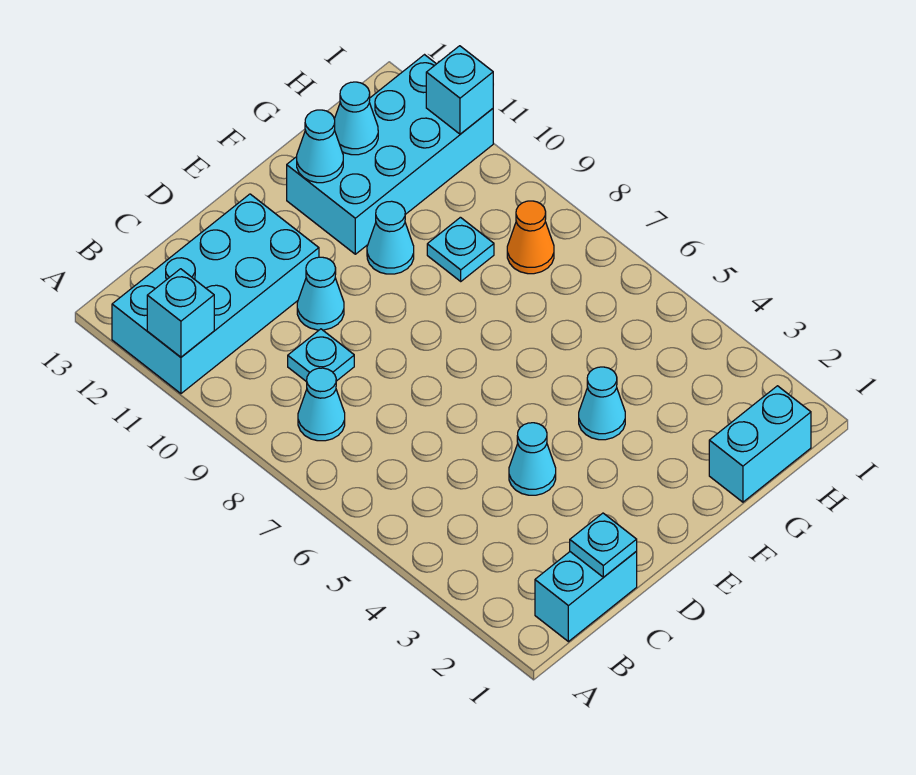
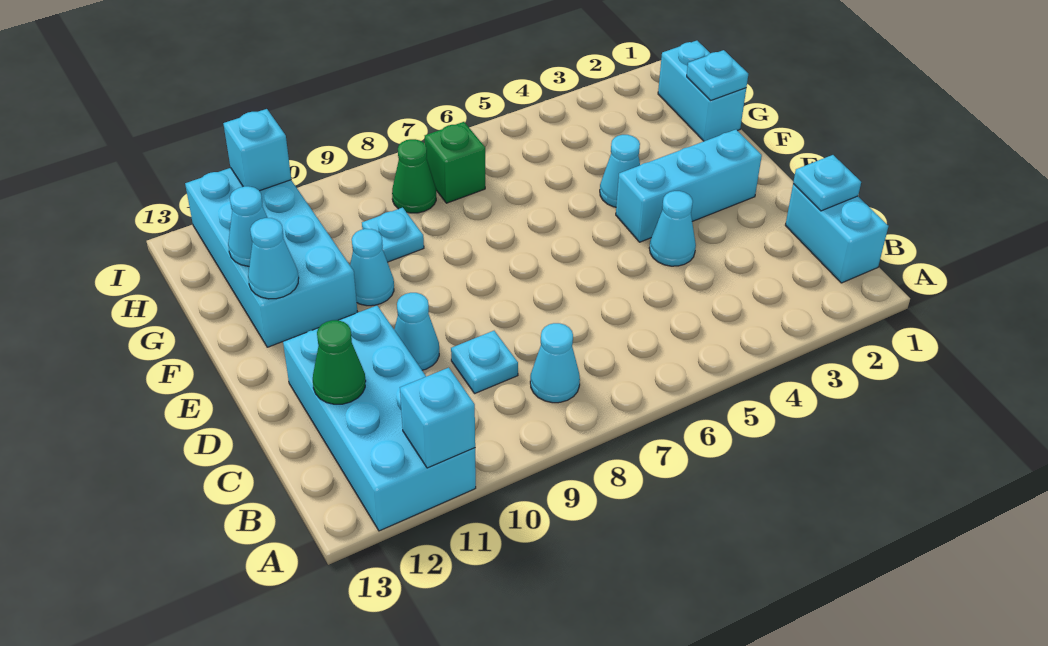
none -> green cone C12 level 2
none -> cyan brick E2:E4 level 1
none -> cyan plate G1 level 2
none -> green brick H7 level 1
orange cone H8 level 1 -> green cone H8 level 1

